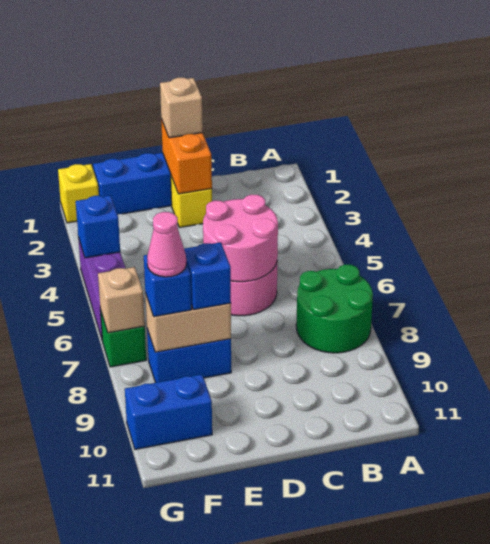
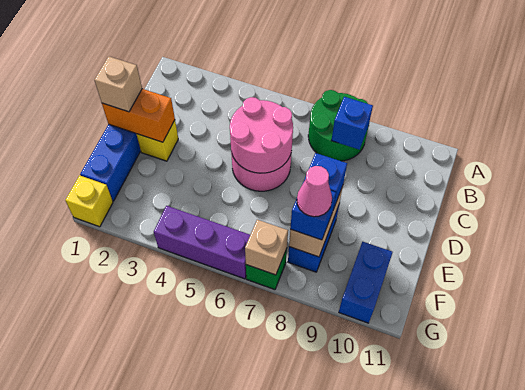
blue brick G4 level 2 -> blue brick B8 level 2

